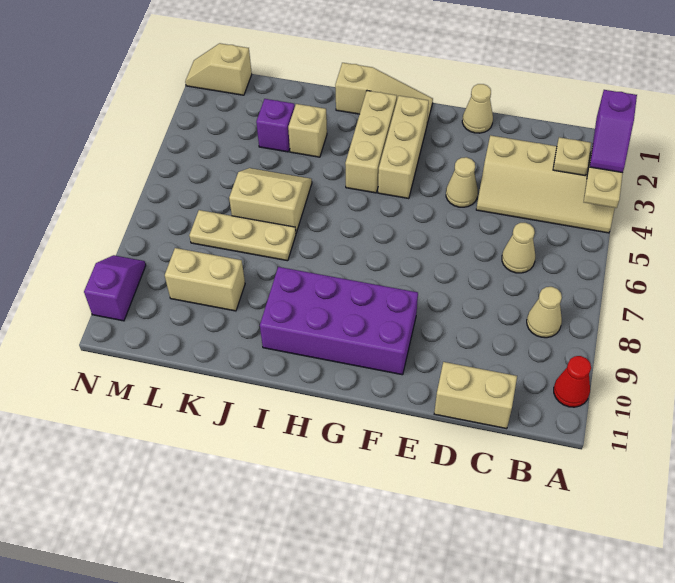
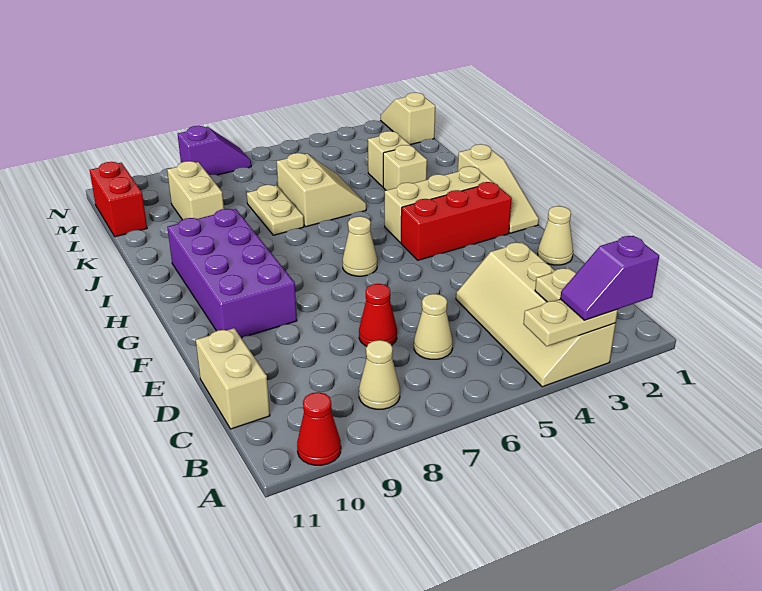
none -> red cone D7 level 1
tan cone E4 level 1 -> tan cone G6 level 1
tan brick G2:G4 level 1 -> red brick G2:G4 level 1
tan plate J7:L7 level 1 -> tan plate J7:K7 level 1
purple brick K3 level 1 -> tan brick K3 level 1
none -> red brick L11:M11 level 1
purple slope N9:N10 level 1 top 10 -> purple slope N7:N8 level 1 top 8

